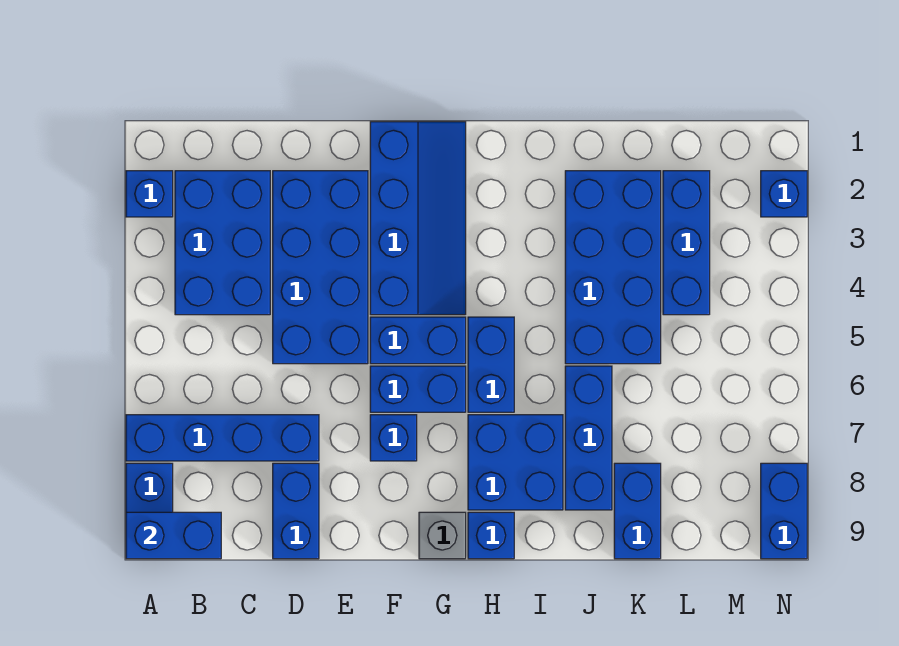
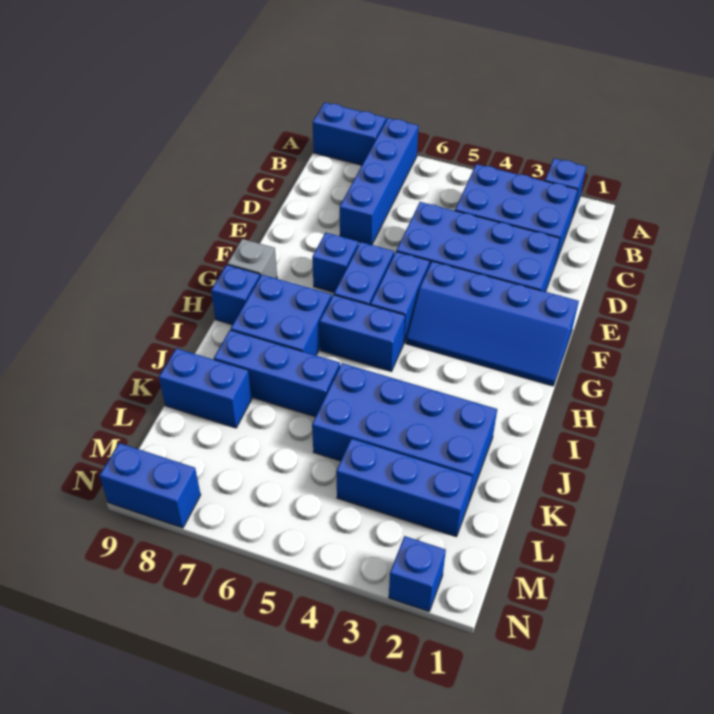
blue brick A9:B9 level 2 -> none
blue brick D8:D9 level 1 -> none

